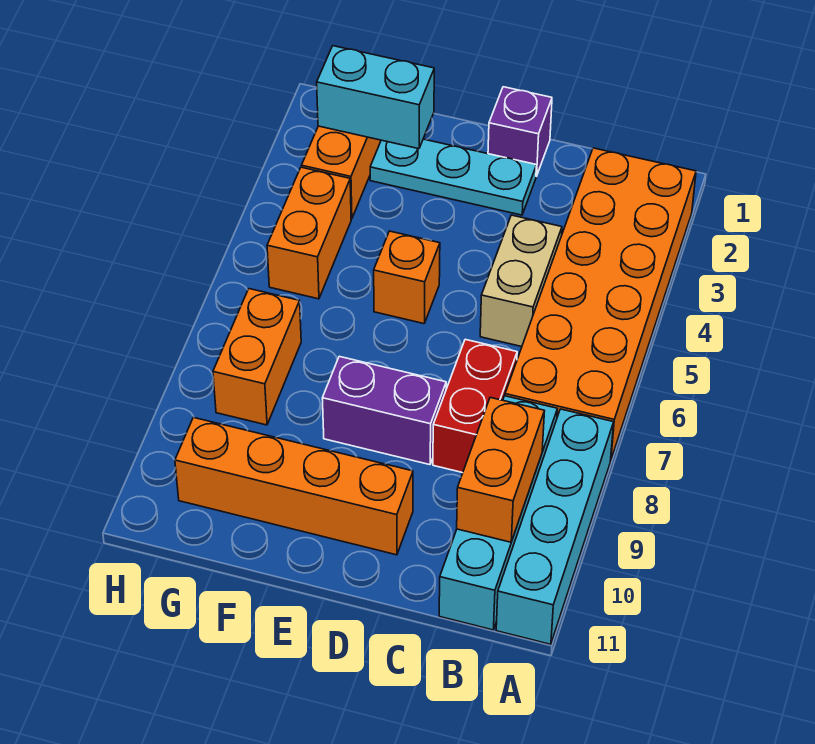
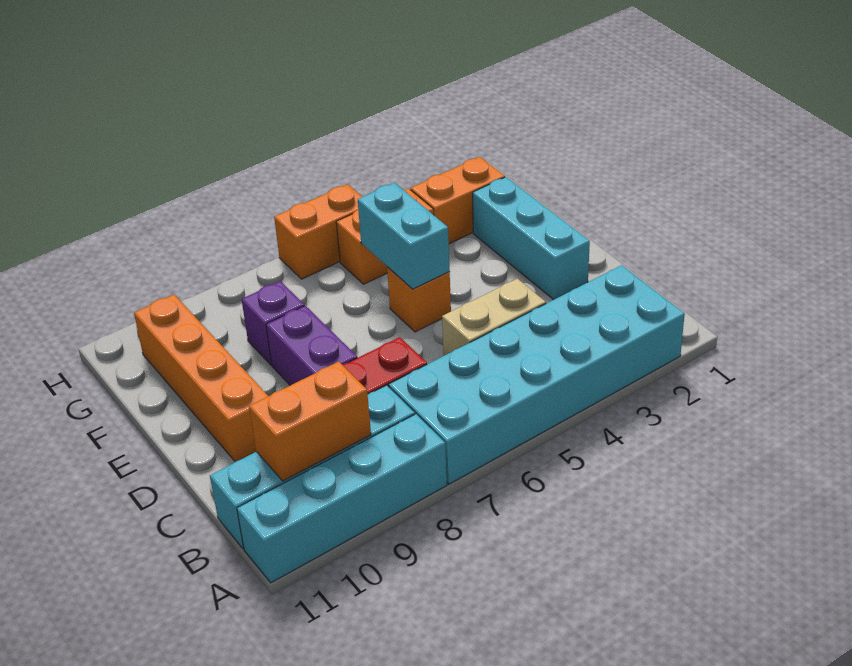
orange brick A2:B7 level 1 -> cyan brick A2:B7 level 1
purple brick D1 level 1 -> purple brick F8 level 1
cyan plate D2:F2 level 1 -> cyan brick D2:F2 level 1
cyan brick F2:G2 level 2 -> cyan brick E5:F5 level 2
orange brick G7:G8 level 1 -> orange brick H5:H6 level 1

